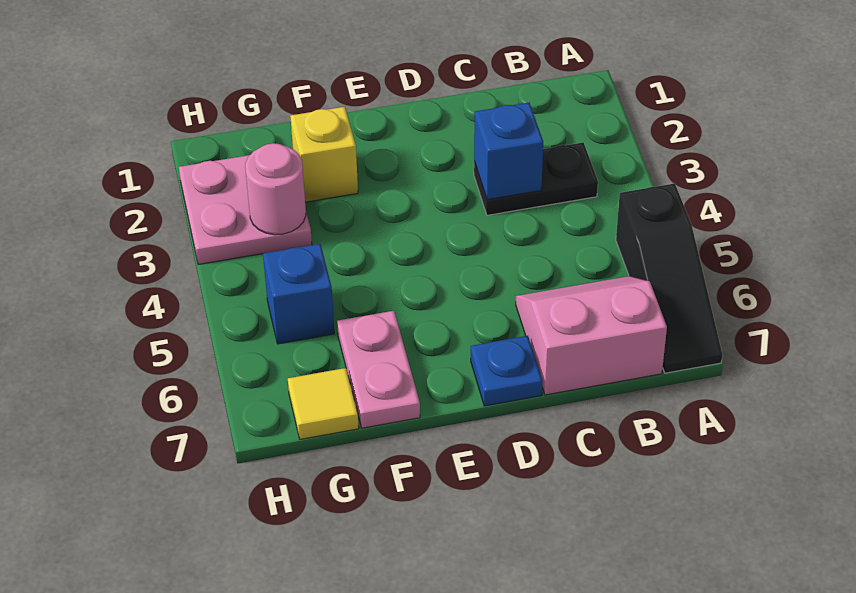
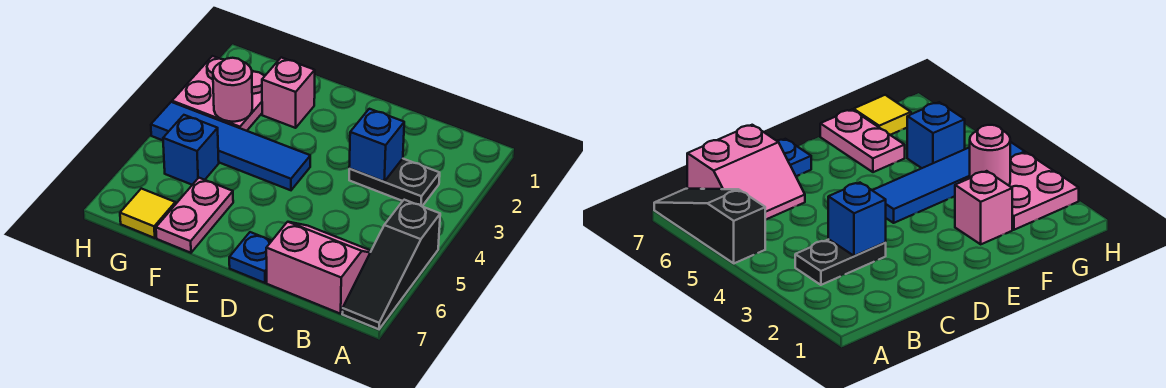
none -> blue tile E4:H4 level 1
yellow brick F2 level 1 -> pink brick F2 level 1

